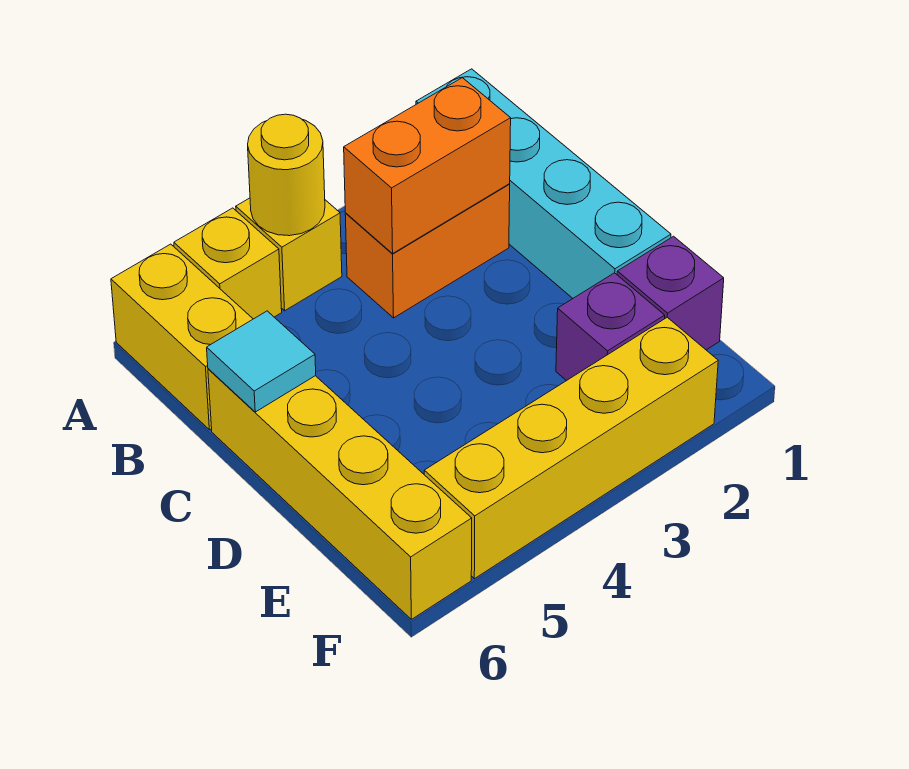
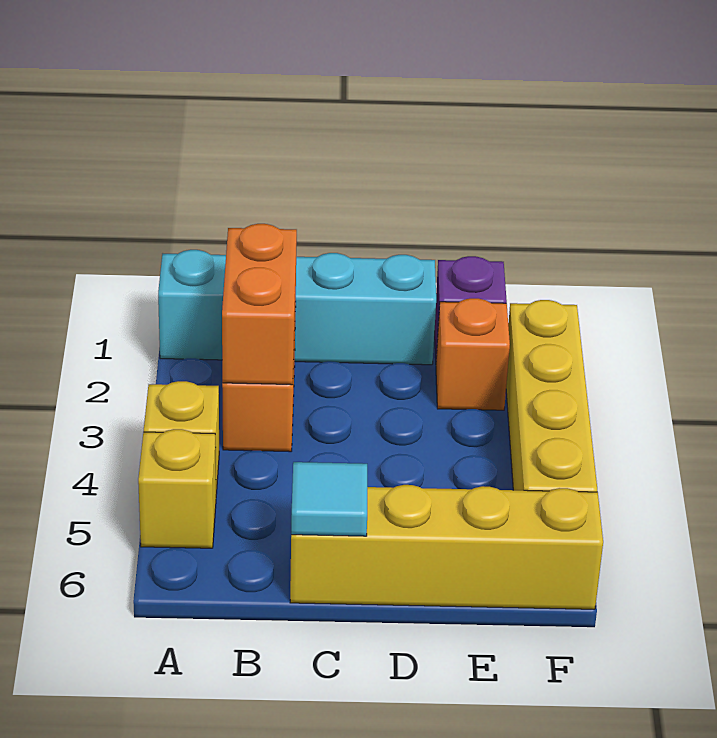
yellow round brick A4 level 2 -> none
yellow brick A6:B6 level 1 -> none
purple brick E2 level 1 -> orange brick E2 level 1

